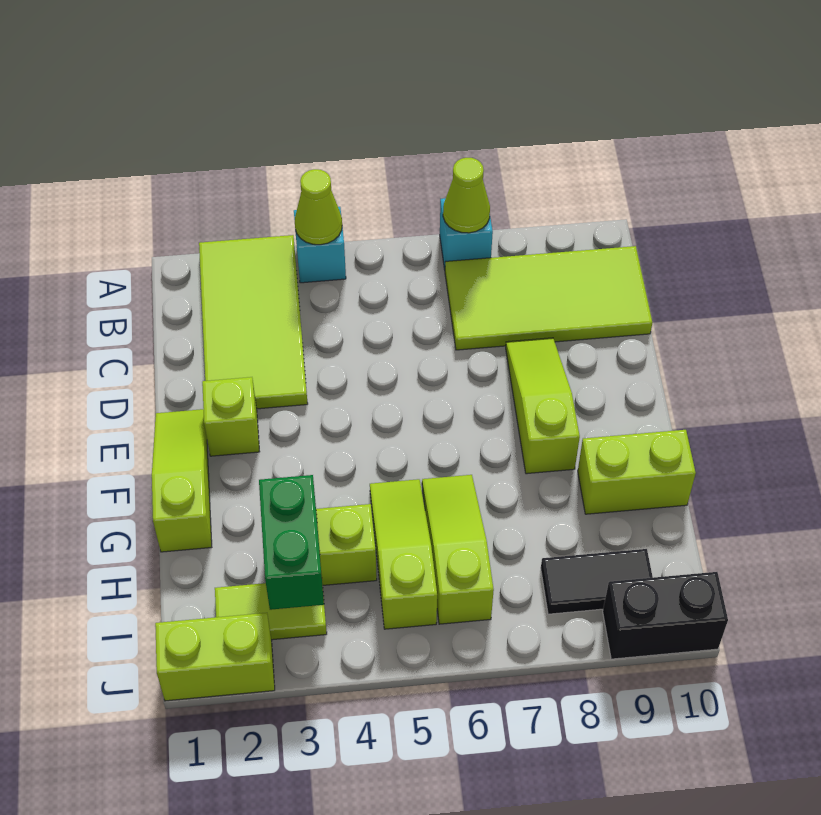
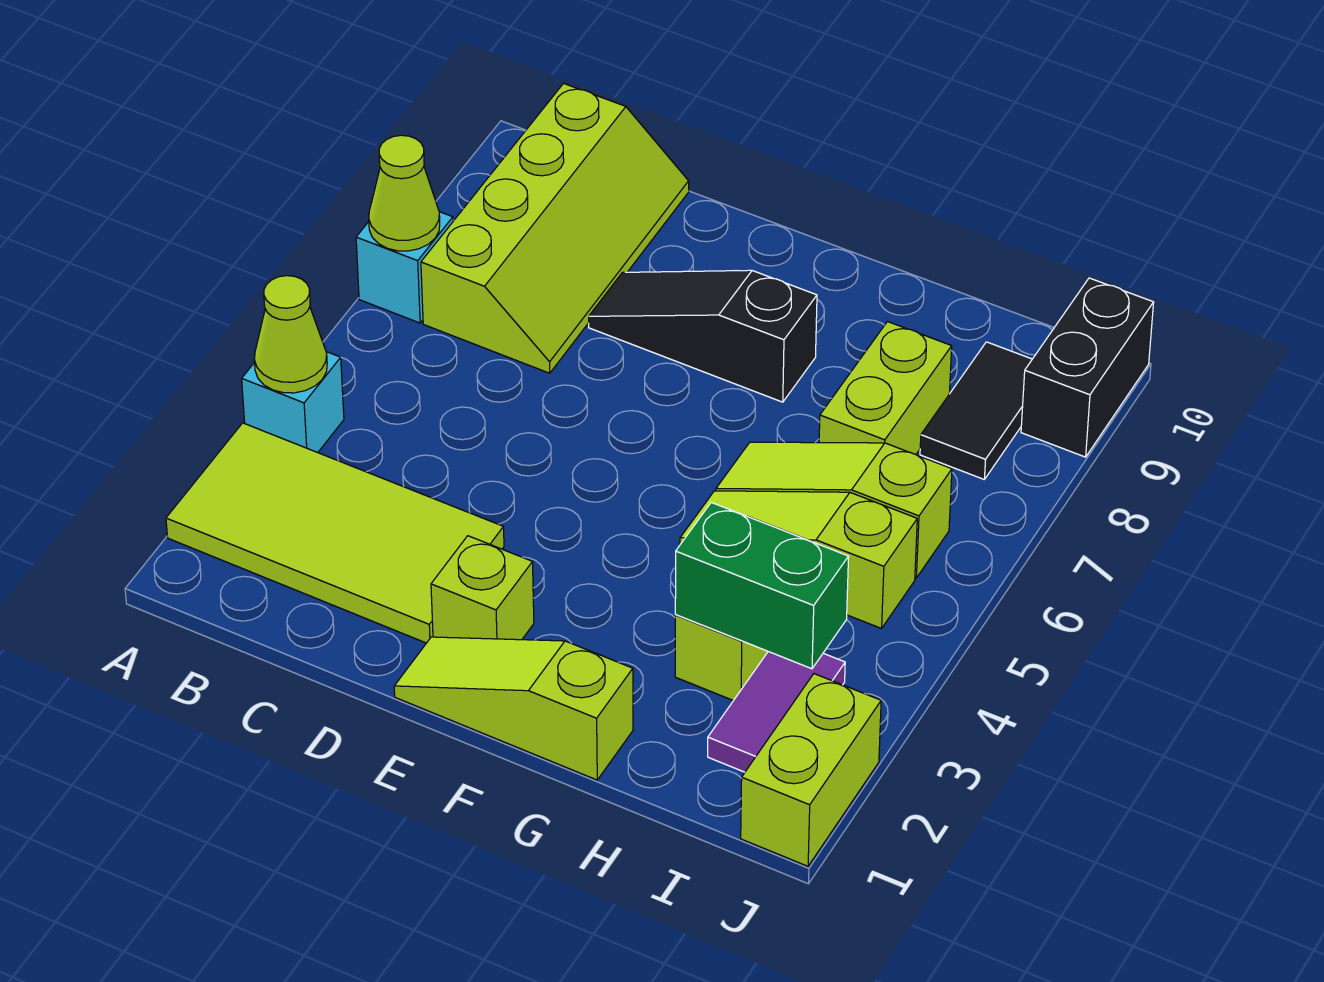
lime tile B7:C10 level 1 -> lime slope B7:C10 level 1 top B
lime slope D8:F8 level 1 top F -> black slope D8:F8 level 1 top F
lime brick G9:G10 level 1 -> lime brick H7:H8 level 1
lime tile I2:I3 level 1 -> purple tile I2:I3 level 1

